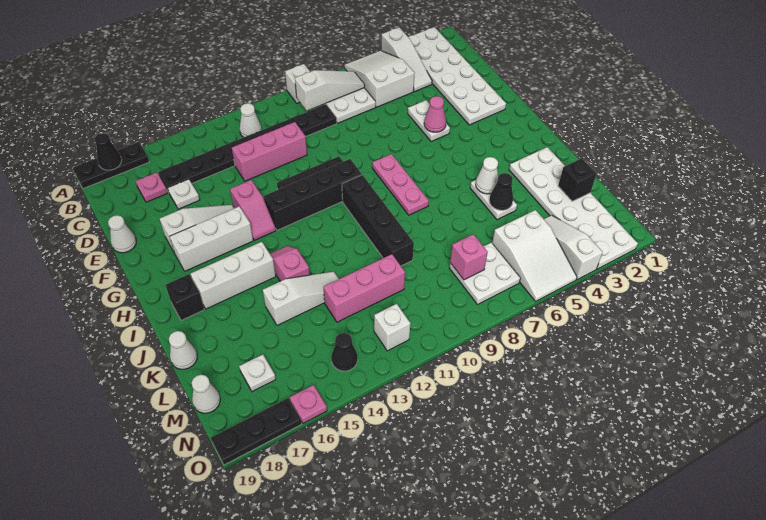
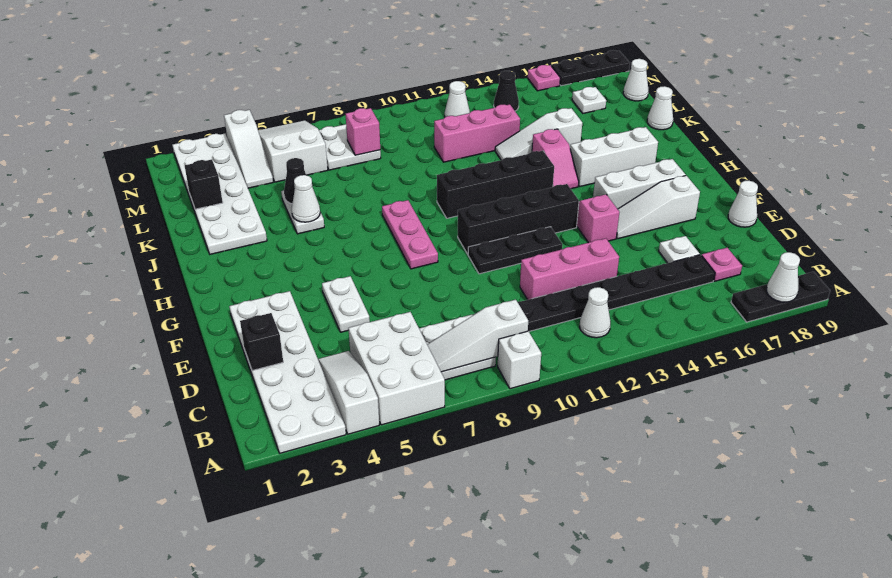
white slope A5:C6 level 1 top C -> white brick A5:C6 level 1
black cone A18 level 2 -> white cone A18 level 2
pink cone F5 level 2 -> none
black brick H10:K10 level 1 -> black brick I10:I13 level 1
black brick I18 level 1 -> black brick D2 level 2
white brick N12 level 1 -> white cone N12 level 1

